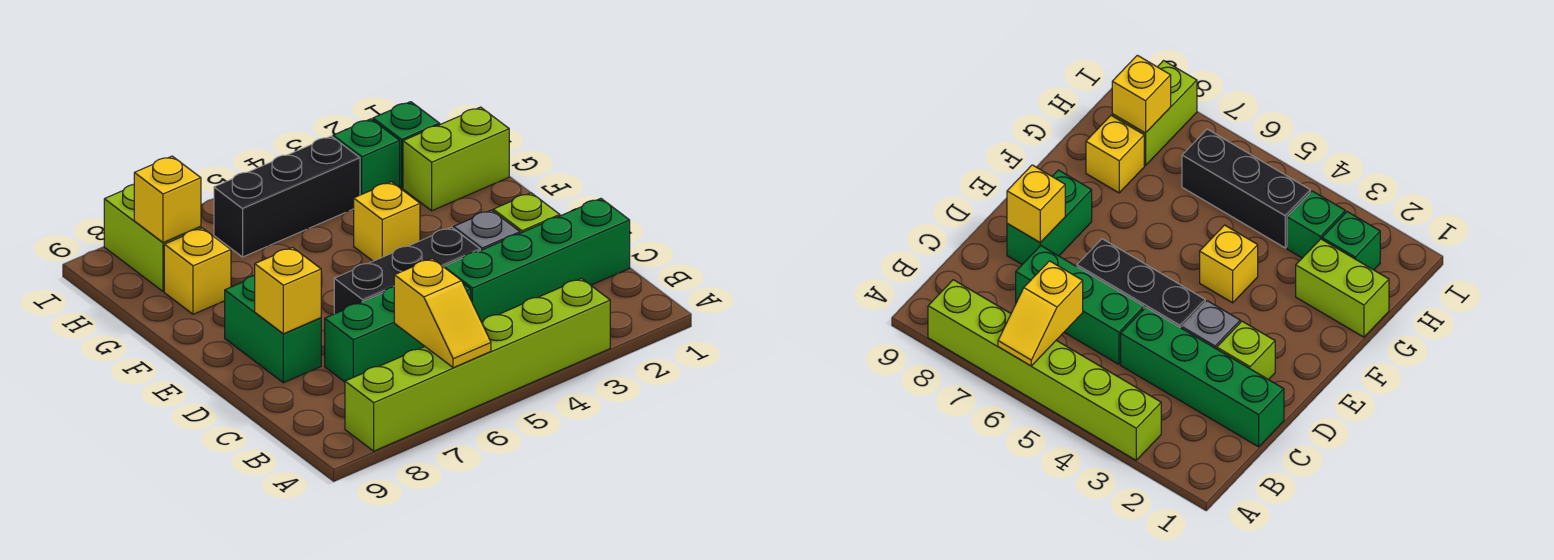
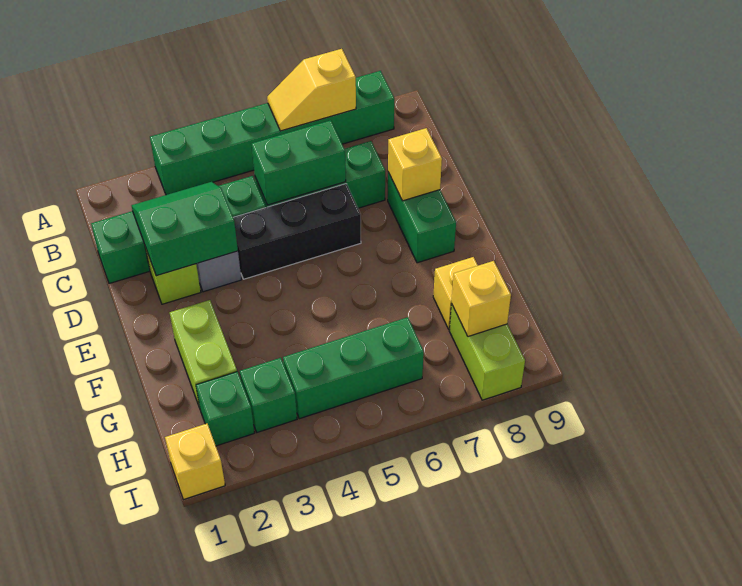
lime brick A3:A8 level 1 -> green brick A3:A8 level 1
yellow slope A6:B6 level 2 top B -> yellow slope A6:A7 level 2 top 7
none -> green slope C2:D3 level 2 top D
none -> green brick C5:C6 level 2
yellow brick F4 level 1 -> yellow brick I1 level 1
lime brick G1:G2 level 1 -> lime brick F2:G2 level 1
black brick H4:H6 level 1 -> green brick H4:H6 level 1

